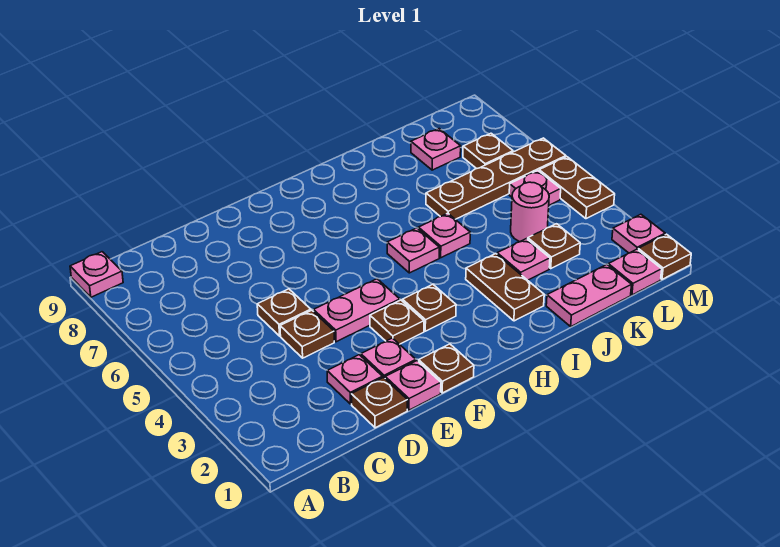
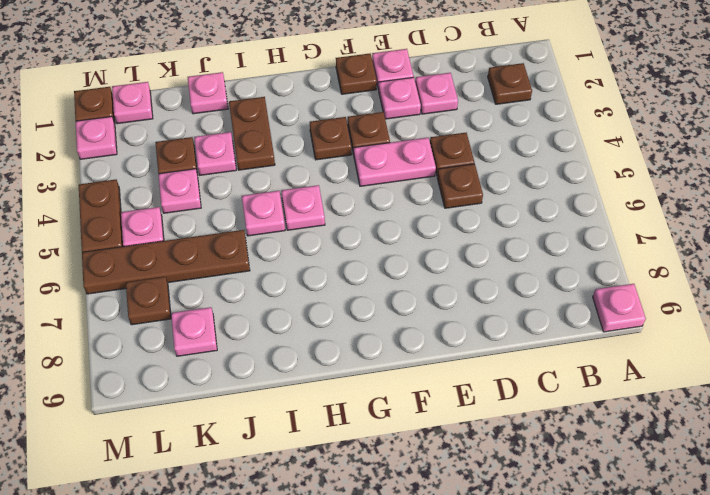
brown plate D1 level 1 -> brown plate B2 level 1
pink plate J1:K1 level 1 -> pink plate J1 level 1
pink round brick K4 level 1 -> pink plate K4 level 1

